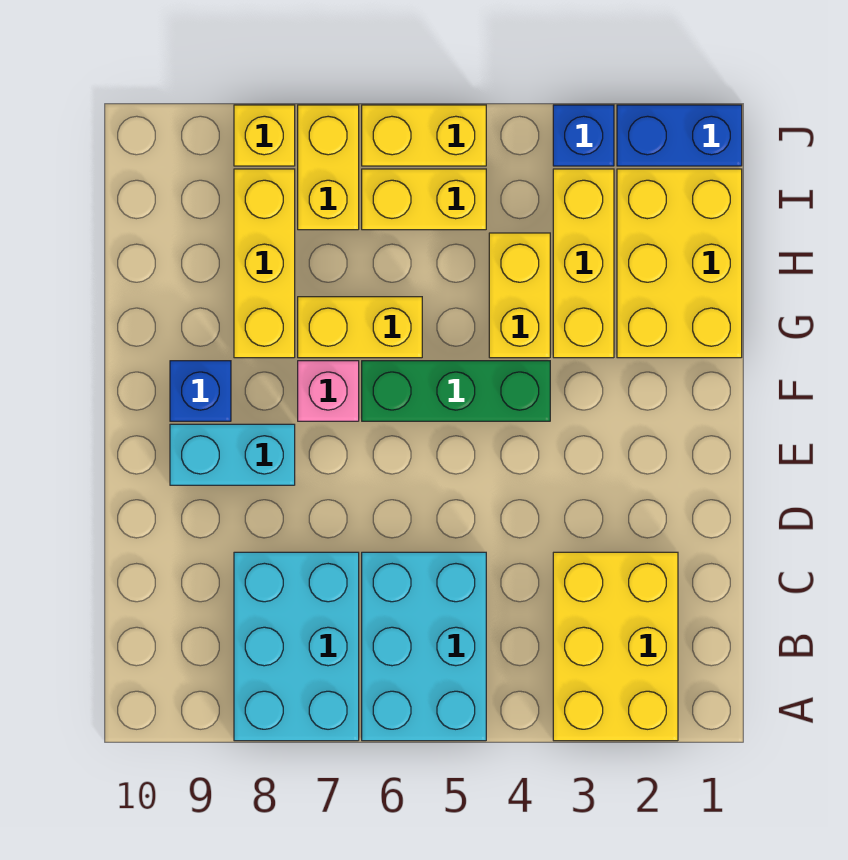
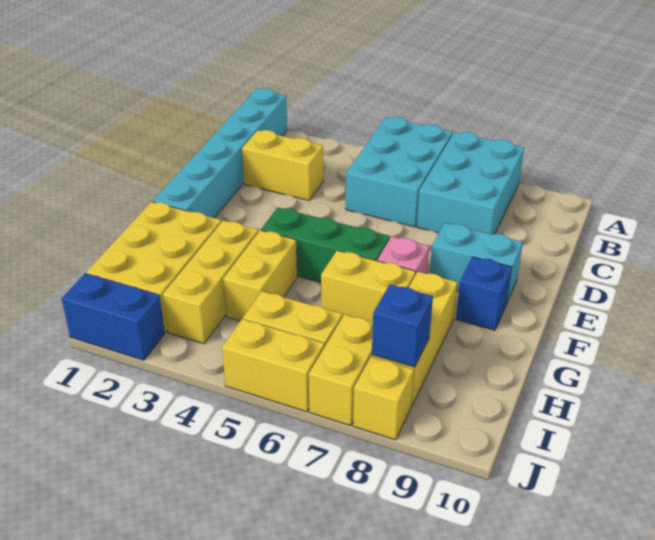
none -> cyan brick A1:F1 level 1
yellow brick A2:C3 level 1 -> yellow brick C2:C3 level 1
blue brick J3 level 1 -> blue brick I8 level 2

